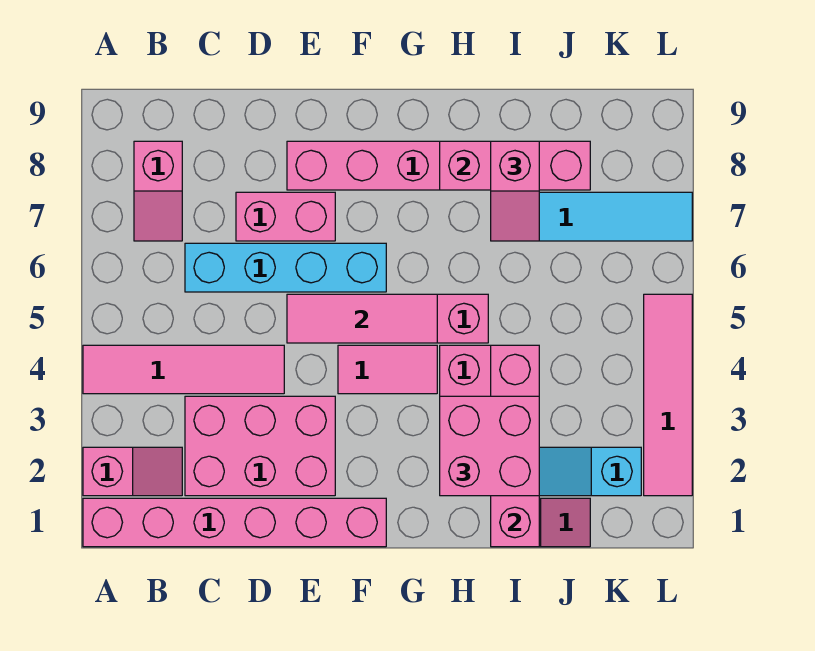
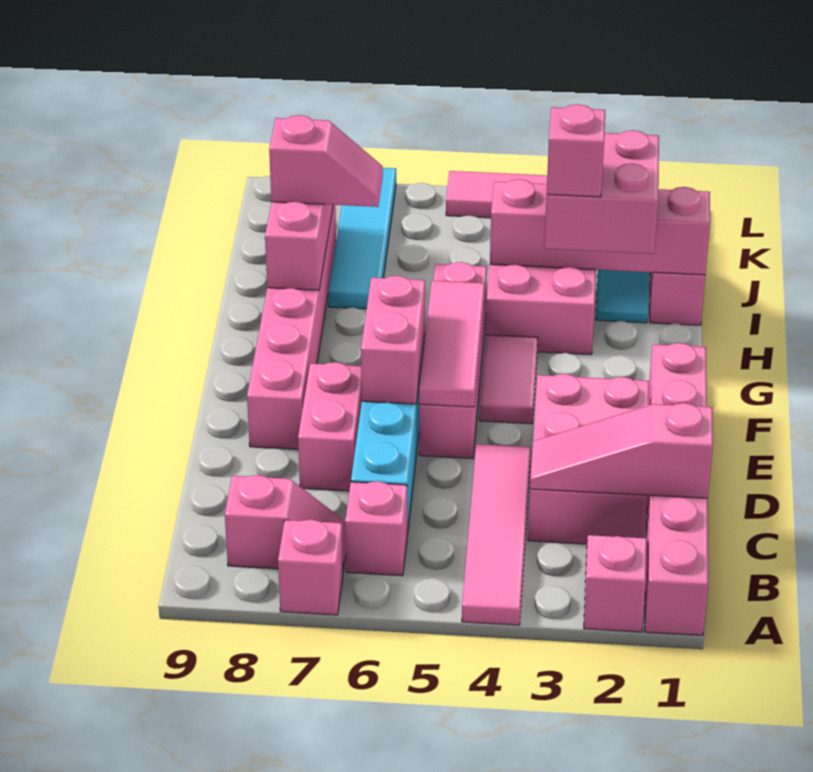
none -> pink brick A7 level 1
none -> pink brick B6 level 1
none -> pink slope C1:C3 level 2 top 1
none -> pink brick E6:F6 level 2
none -> pink brick H3 level 4

